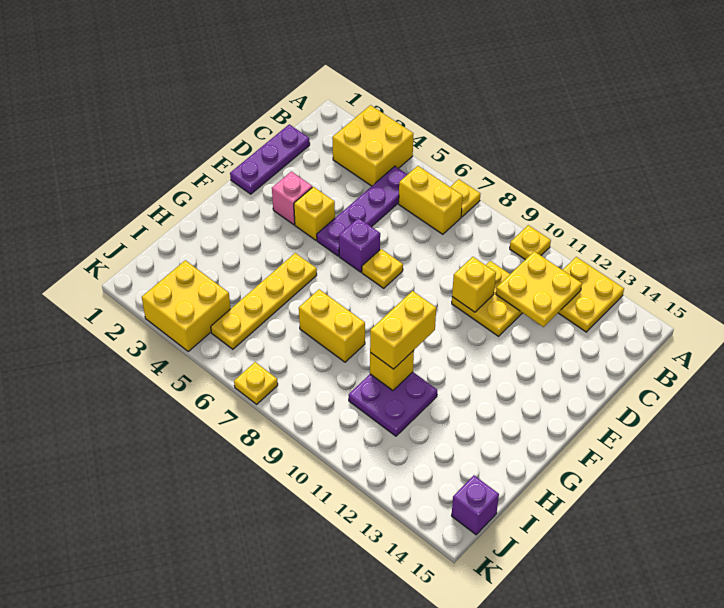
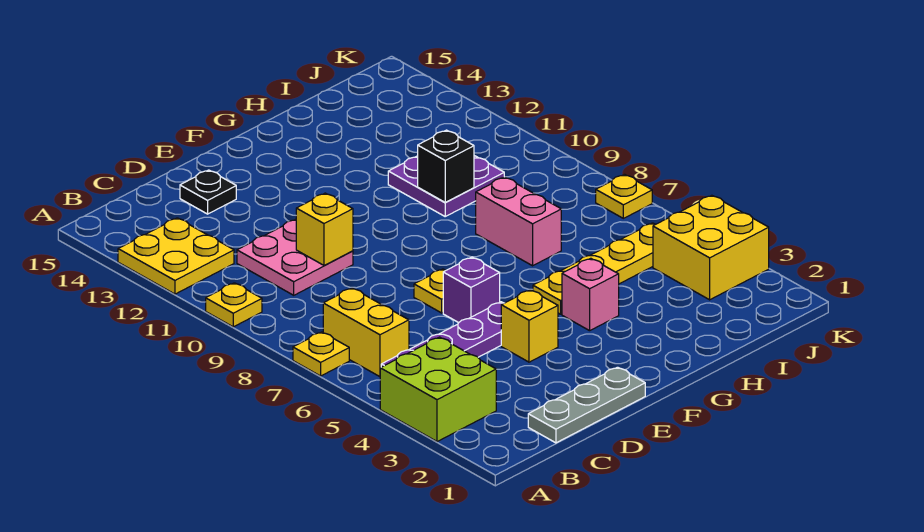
yellow brick A3:B4 level 1 -> lime brick A3:B4 level 1
yellow plate B11:C12 level 2 -> none
purple plate C1:E1 level 1 -> grey plate C1:E1 level 1
yellow plate C10:D11 level 1 -> pink plate C10:D11 level 1
none -> black plate D14 level 1
pink brick E3 level 1 -> pink brick G4 level 1
yellow brick G10:H10 level 3 -> none
yellow brick H7:H8 level 1 -> pink brick H7:H8 level 1
yellow brick H10 level 2 -> black brick H10 level 2
purple brick J15 level 1 -> none

